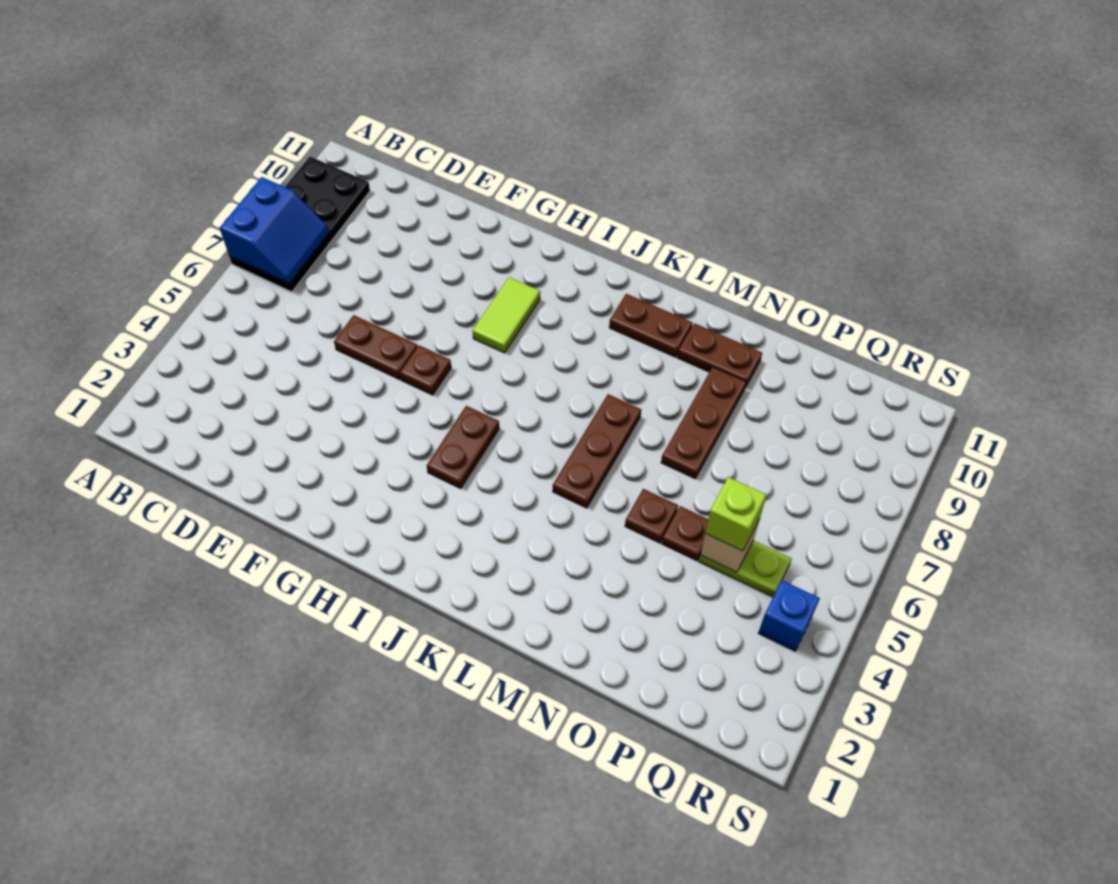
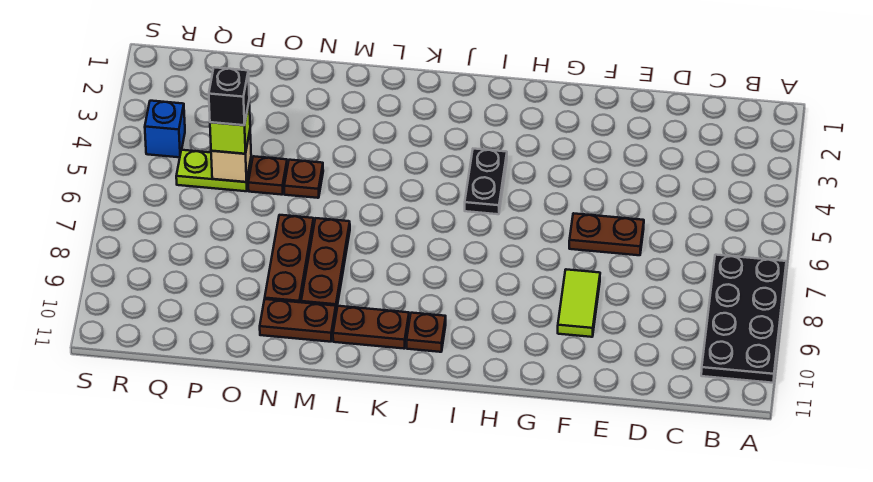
blue slope A7:B8 level 2 top A -> none
brown plate G6 level 1 -> brown plate J10 level 1
lime tile H8:H9 level 1 -> lime tile F8:F9 level 1
brown plate I4:I5 level 1 -> black plate I4:I5 level 1
brown plate L5:L7 level 1 -> brown plate M7:M9 level 1
none -> black brick P5 level 4

